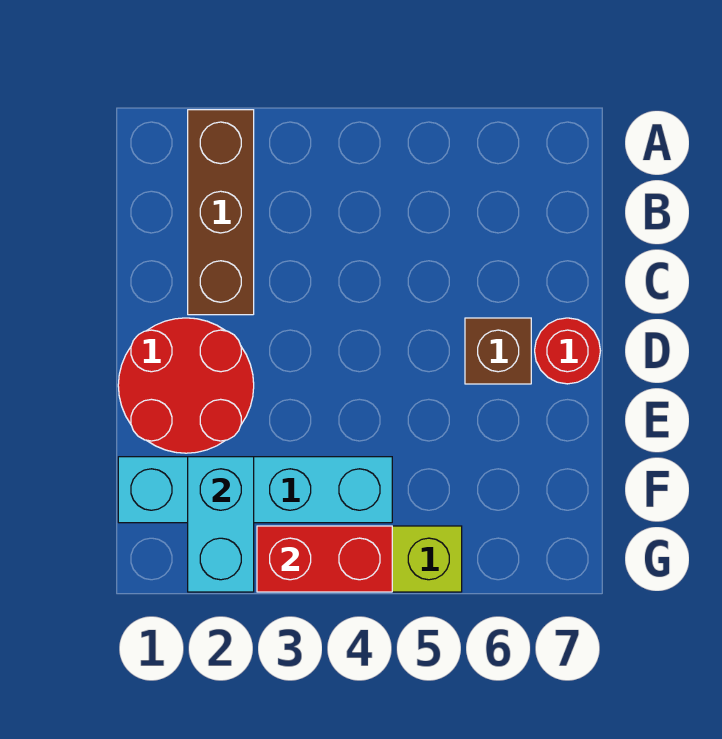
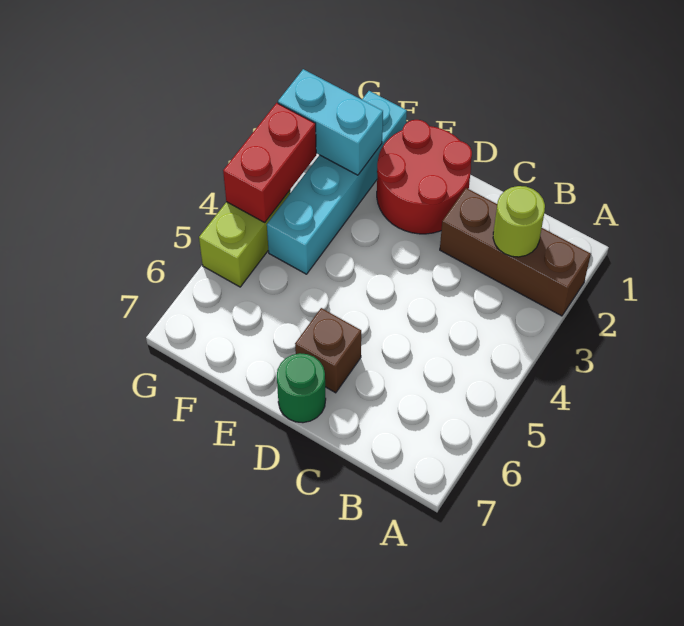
none -> lime round brick B2 level 2
red round brick D7 level 1 -> green round brick D7 level 1

